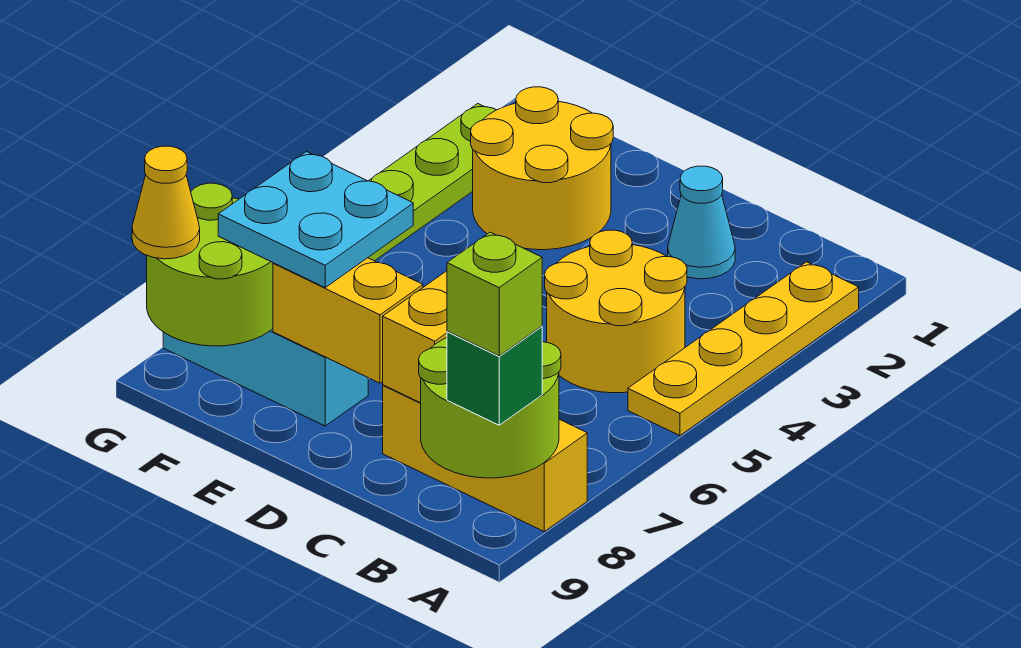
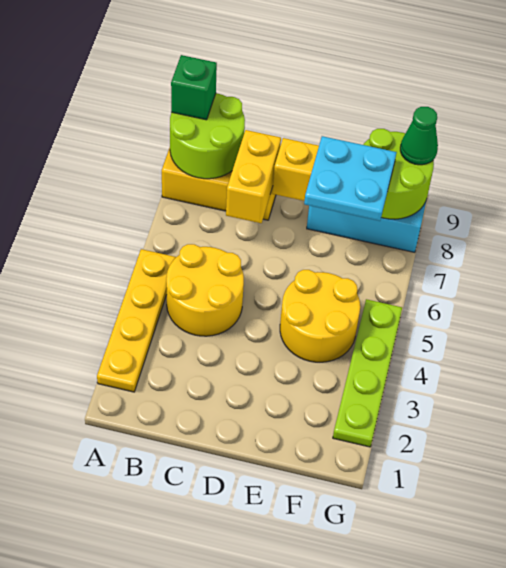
lime brick A9 level 4 -> none
cyan cone C2 level 1 -> none
yellow round brick E2:F3 level 1 -> yellow round brick E4:F5 level 1
yellow cone G9 level 3 -> green cone G9 level 3

